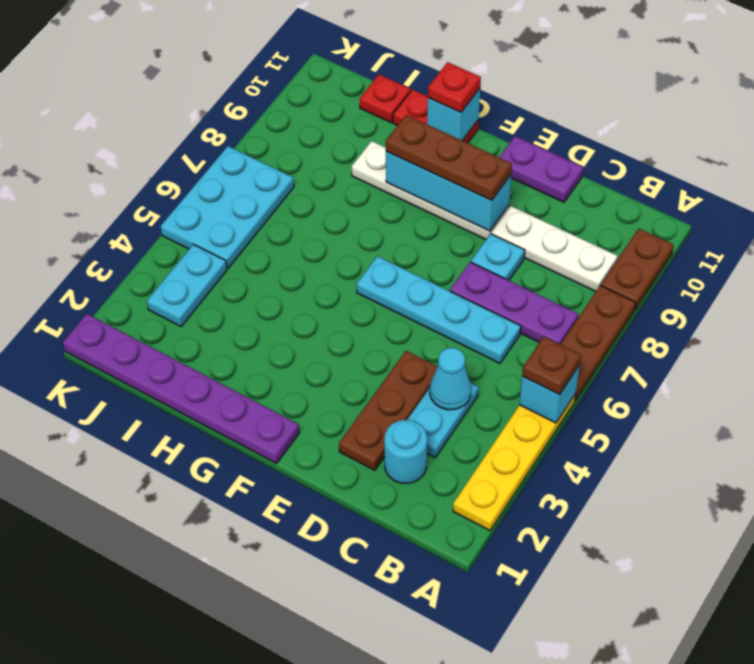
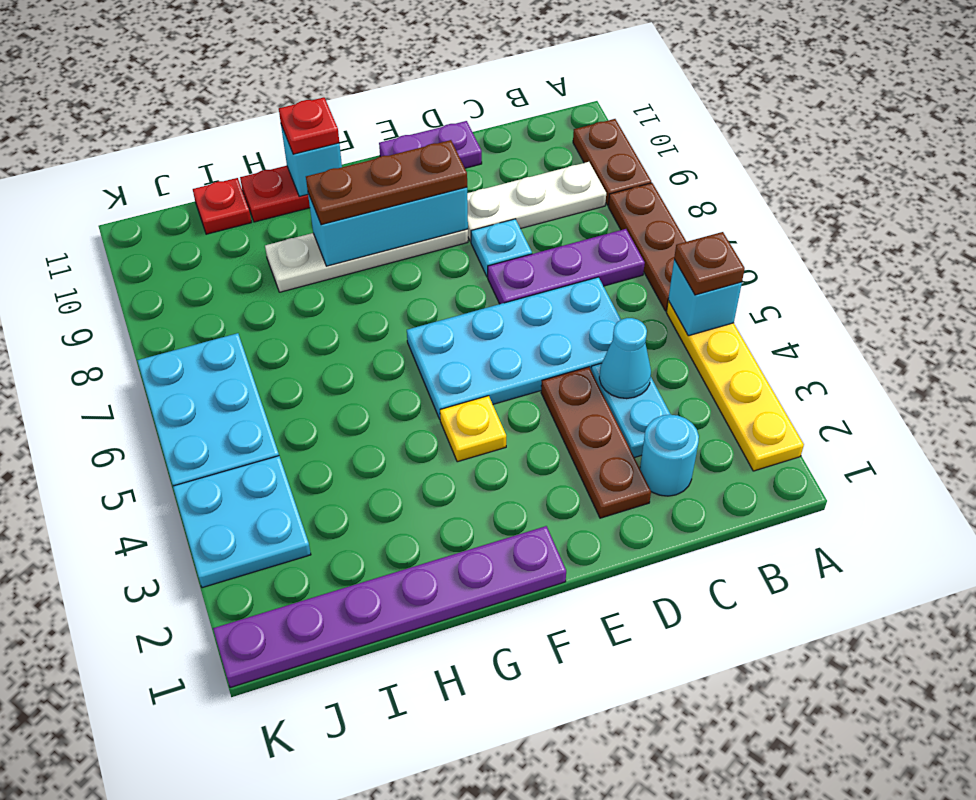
cyan plate C6:F6 level 1 -> cyan plate C5:F6 level 1
none -> yellow plate F4 level 1
cyan plate J3:J4 level 1 -> cyan plate J3:K4 level 1

